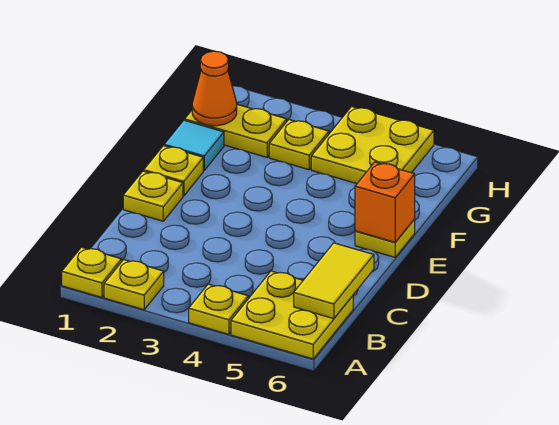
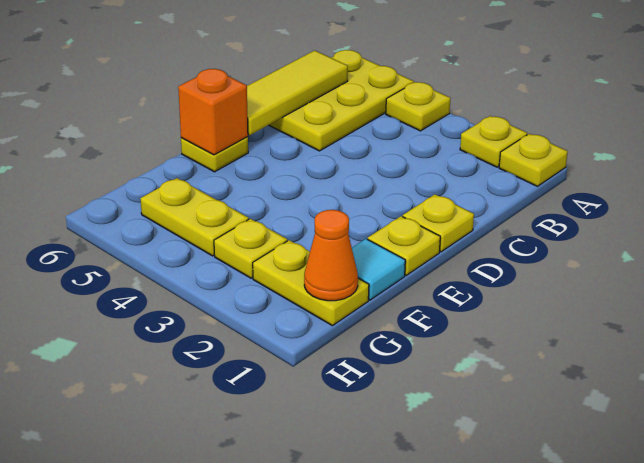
yellow plate A5:B6 level 1 -> yellow plate A5:C6 level 1
yellow tile B6:C6 level 2 -> yellow tile B6:D6 level 2
yellow plate G4:H5 level 1 -> yellow plate G4:G5 level 1

